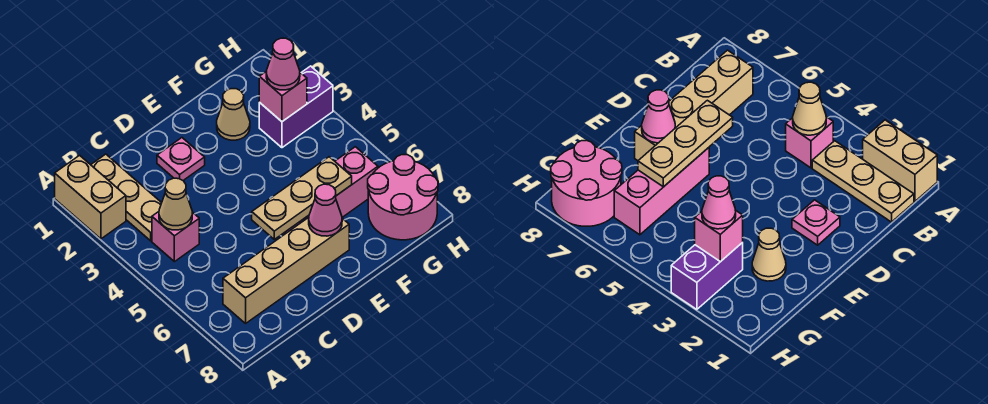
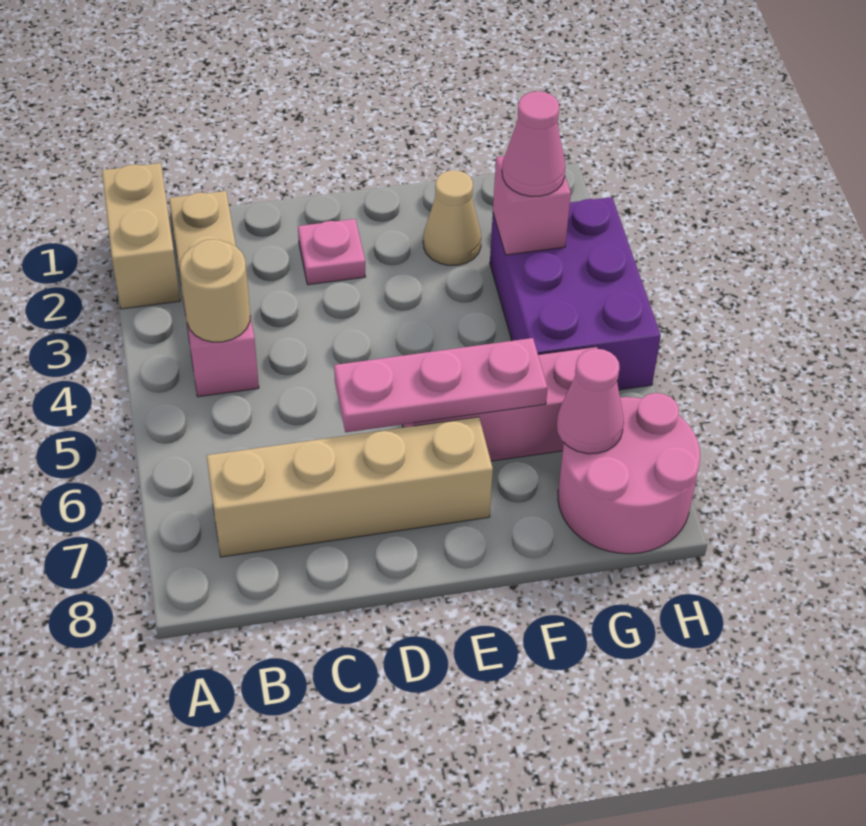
tan cone B4 level 2 -> tan round brick B4 level 2
tan plate D6:F6 level 2 -> pink plate D6:F6 level 2
pink cone E7 level 2 -> pink cone G7 level 2
purple brick G3:H3 level 1 -> purple brick G3:H5 level 1

